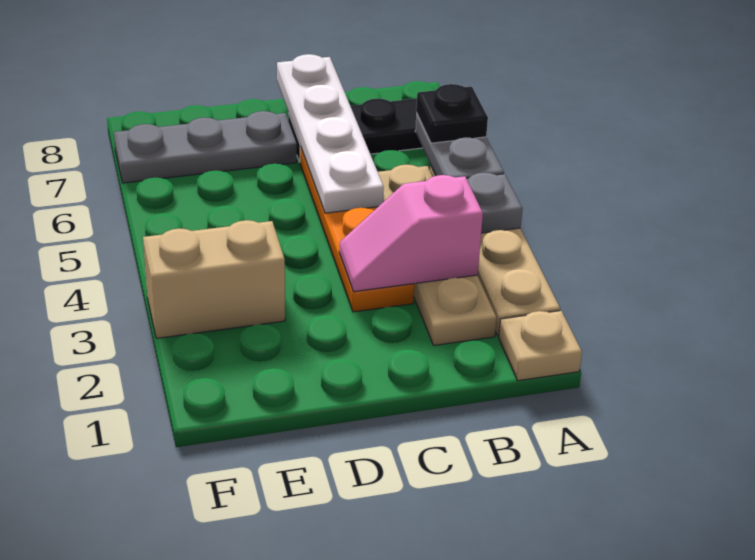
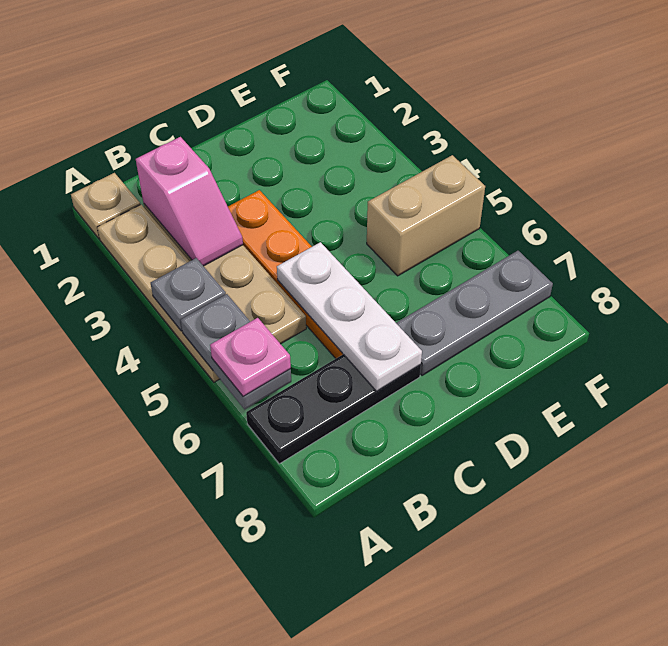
black plate A6 level 3 -> pink plate A6 level 3
pink slope B3:C3 level 2 top B -> pink slope B2:B3 level 2 top 2
white plate C5:C8 level 2 -> white plate C5:C7 level 2
tan brick E3:F3 level 1 -> tan brick E5:F5 level 1

